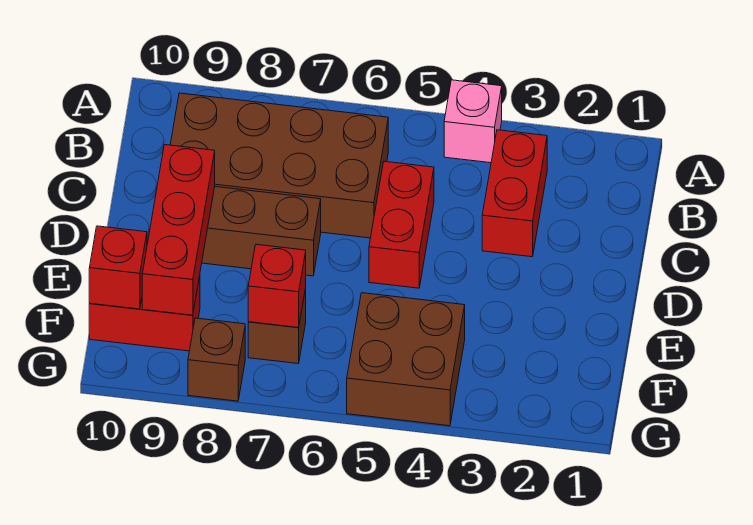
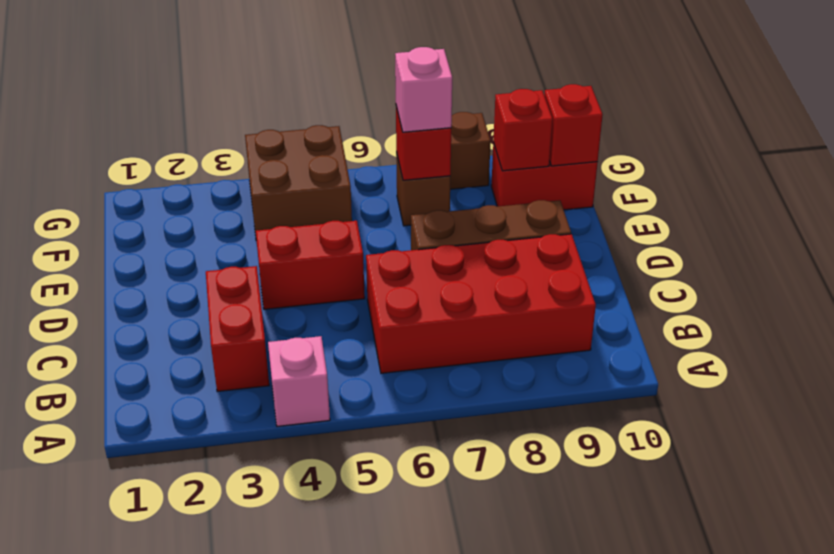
brown brick B6:C9 level 1 -> red brick B6:C9 level 1
red brick C5:D5 level 1 -> red brick D4:D5 level 1
red brick D9:F9 level 2 -> red brick F9 level 2
none -> pink brick F7 level 3

